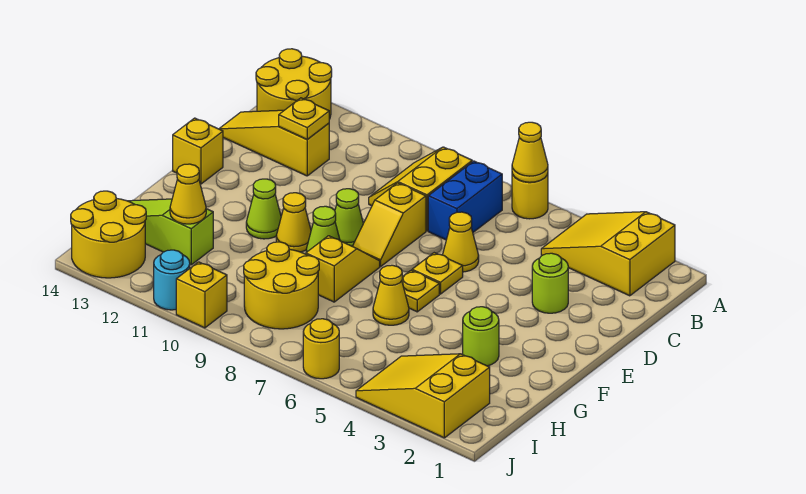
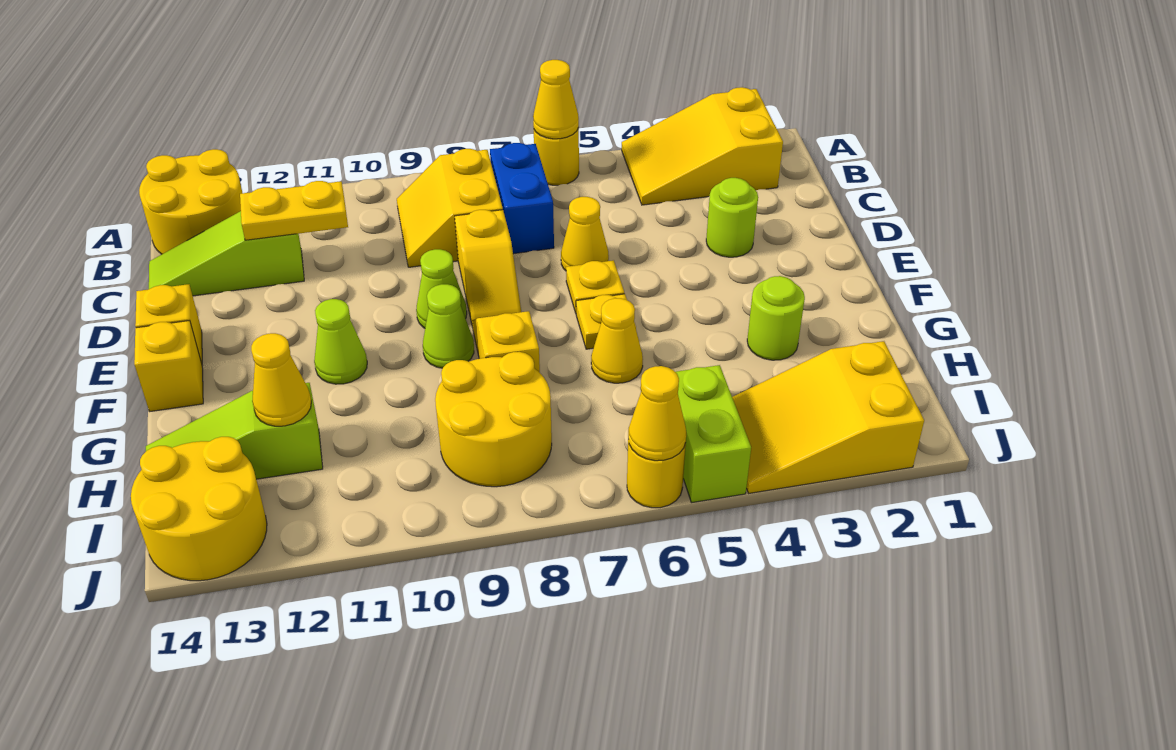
yellow slope C12:C14 level 1 top 12 -> lime slope C12:C14 level 1 top 12
yellow plate C12 level 2 -> yellow plate C11:C12 level 2
yellow cone F10 level 1 -> yellow cone J6 level 2
none -> lime brick I5:J5 level 1
yellow brick J10 level 1 -> yellow brick F14 level 1
cyan round brick J11 level 1 -> none

